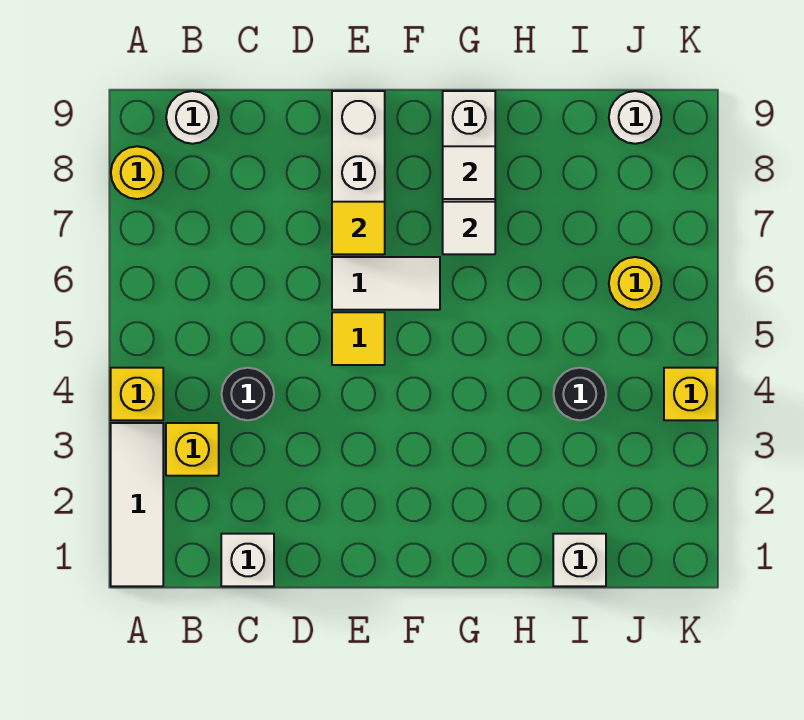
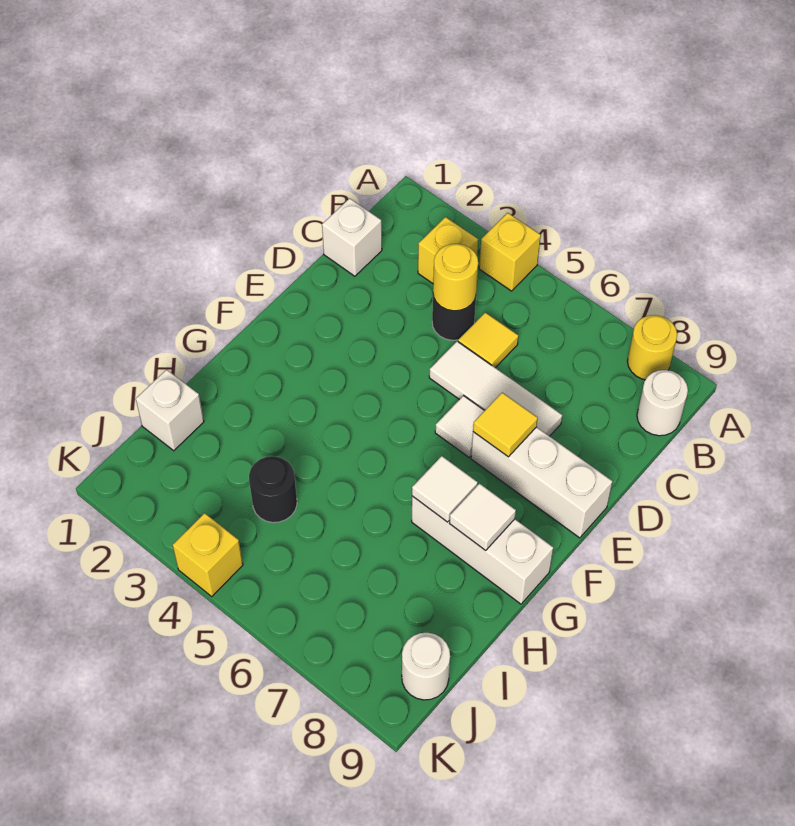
white tile A1:A3 level 1 -> white tile D5:D7 level 1
yellow tile E5 level 1 -> yellow tile C5 level 1
white tile E6:F6 level 1 -> white tile E6 level 1
yellow round brick J6 level 1 -> yellow round brick C4 level 2

